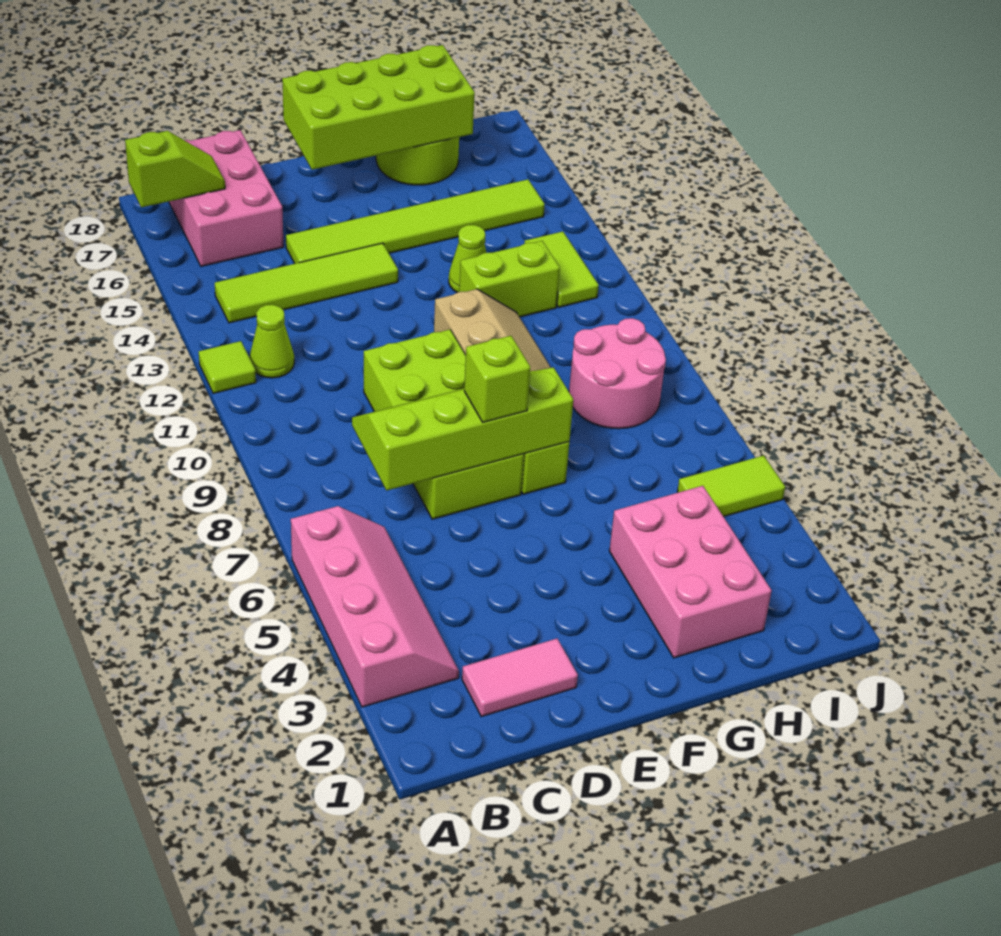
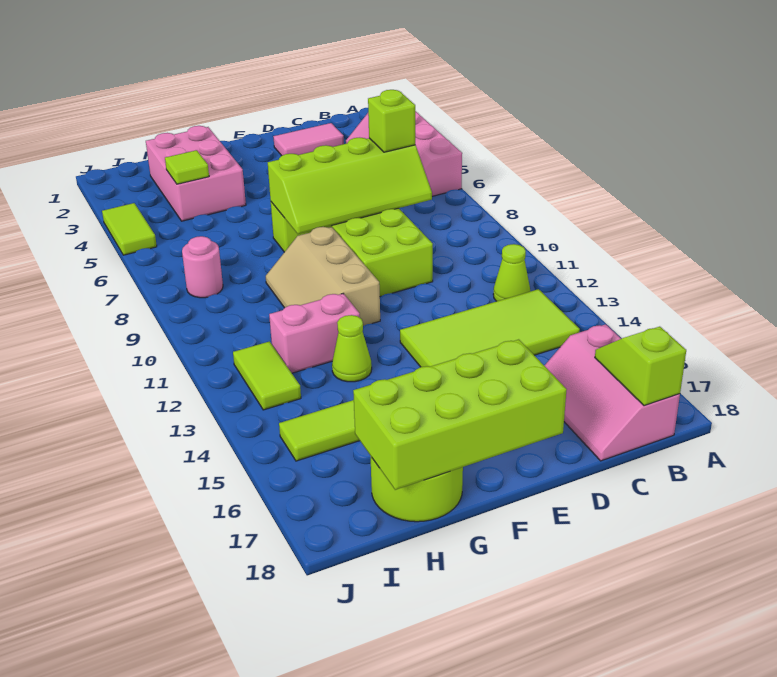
lime tile A12 level 1 -> lime tile H4 level 2
lime slope A17:B17 level 2 top A -> lime slope B17:B18 level 2 top 18
lime tile B14:E14 level 1 -> lime tile B13:E14 level 1
pink brick B16:C18 level 1 -> pink slope B16:C18 level 1 top B
lime brick E7 level 3 -> lime brick C7 level 3
lime brick G12:H12 level 1 -> pink brick G12:H12 level 1
pink round brick H8:I9 level 1 -> pink round brick I8 level 1
lime tile I5:J5 level 1 -> lime tile J4:J5 level 1

